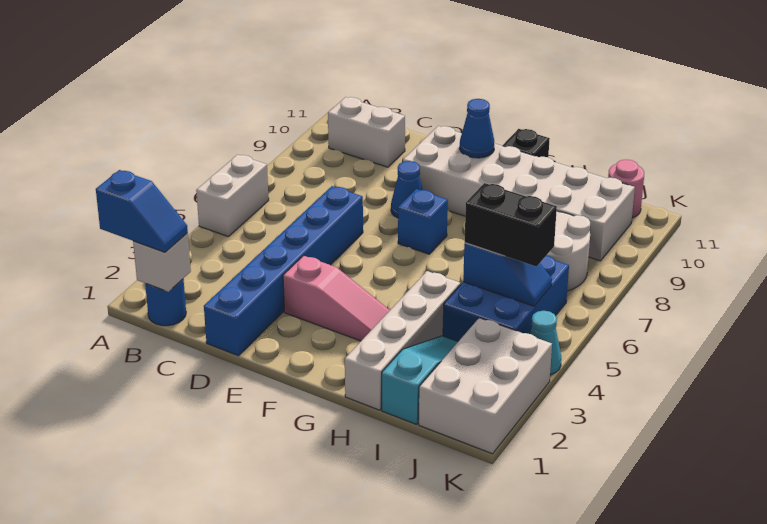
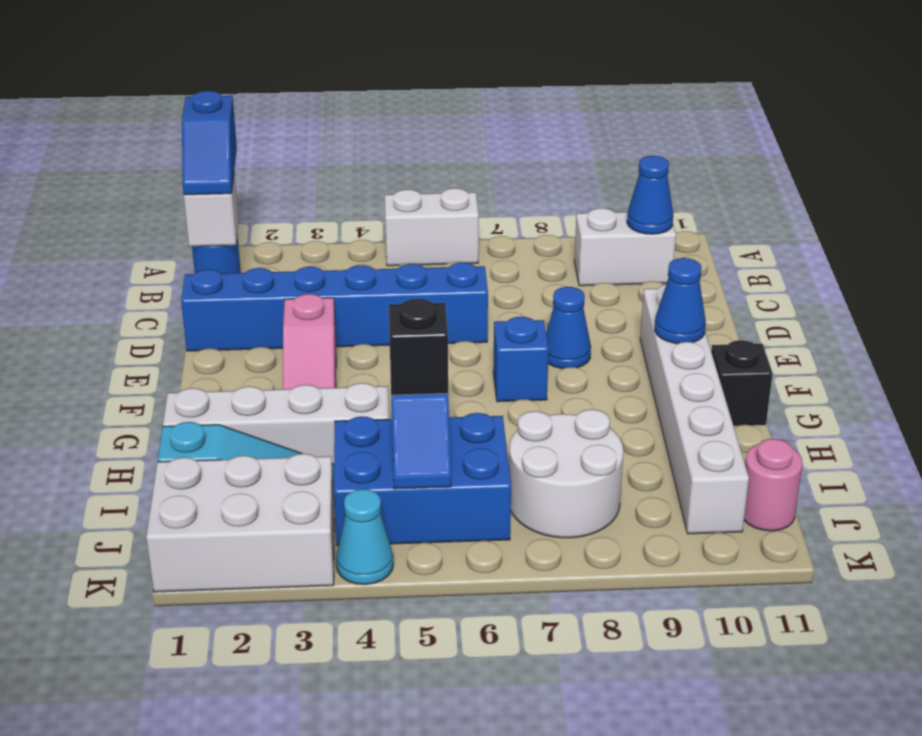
white brick B10:C10 level 1 -> white brick B9:B10 level 1
none -> blue cone B10 level 2
white brick E9:J10 level 1 -> white brick E10:J10 level 1
black brick I5:J5 level 3 -> black brick I5 level 3

